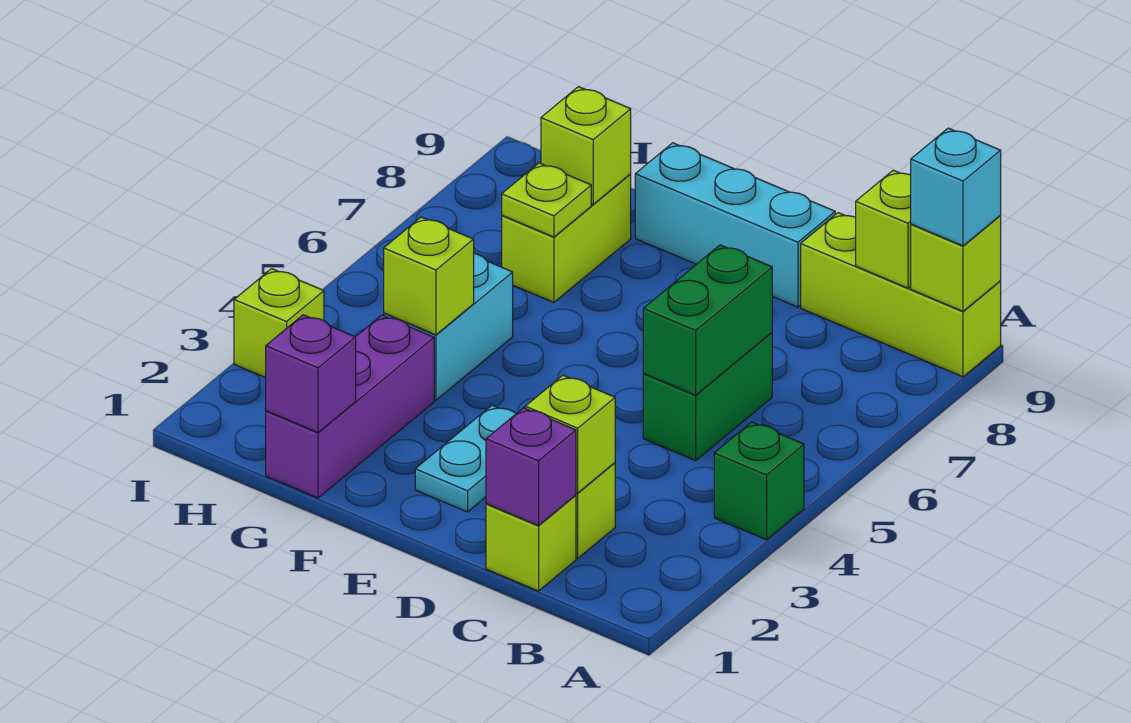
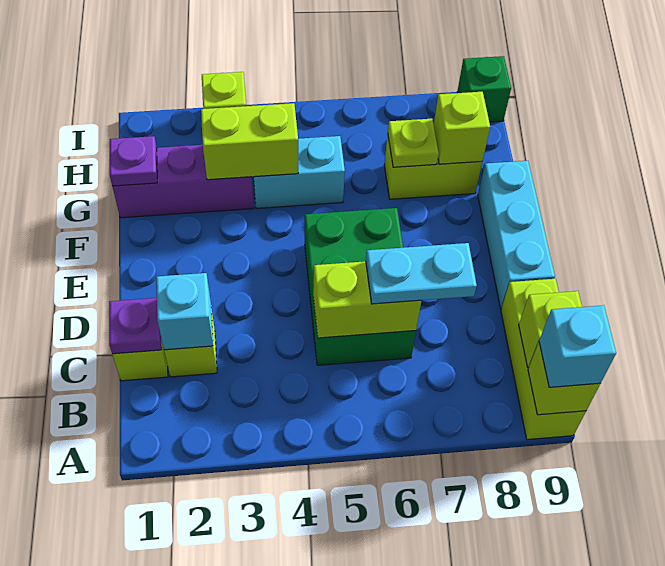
green brick A4 level 1 -> green brick I9 level 1
purple brick C1 level 2 -> purple plate C1 level 2
lime brick C2 level 2 -> cyan brick C2 level 2
green brick C5:C6 level 1 -> green brick C5:E6 level 1
green brick C5:C6 level 2 -> lime brick C5:C6 level 2
cyan plate E2:E3 level 1 -> cyan plate C6:C7 level 3
purple brick G1 level 2 -> purple plate G1 level 2
lime brick G4 level 2 -> lime brick G3:G4 level 2

